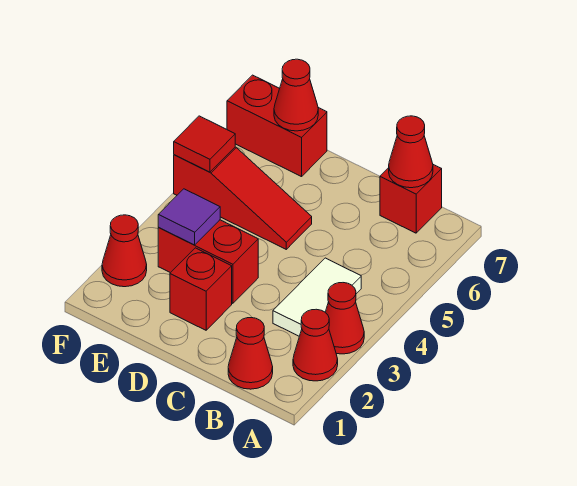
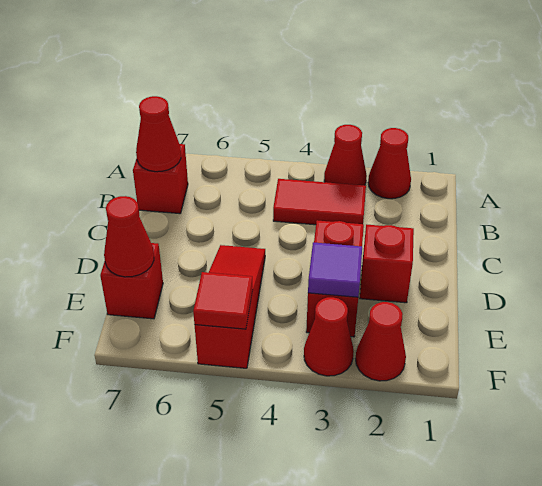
red cone B1 level 1 -> red cone F3 level 1
white tile B3:B4 level 1 -> red tile B3:B4 level 1
red brick E7:F7 level 1 -> red brick E7 level 1

